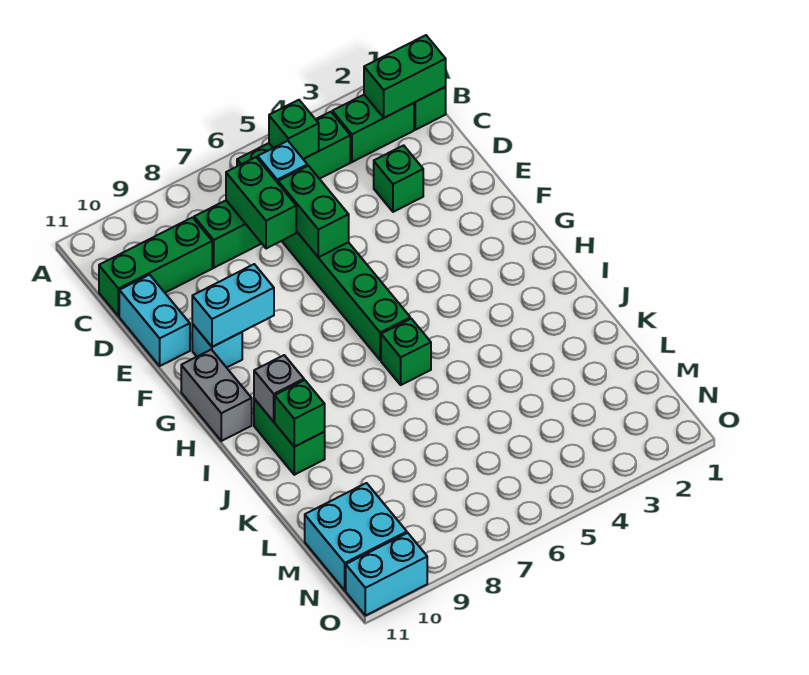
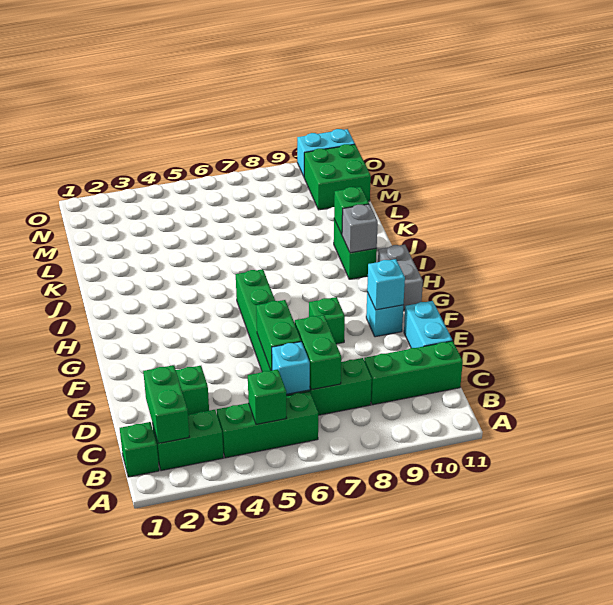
green brick B1:B2 level 2 -> green brick B2:C2 level 2
cyan brick F9:F10 level 2 -> cyan brick F10 level 2
green brick I6 level 1 -> green brick F8 level 1
cyan brick M10:N11 level 1 -> green brick M10:N11 level 1

